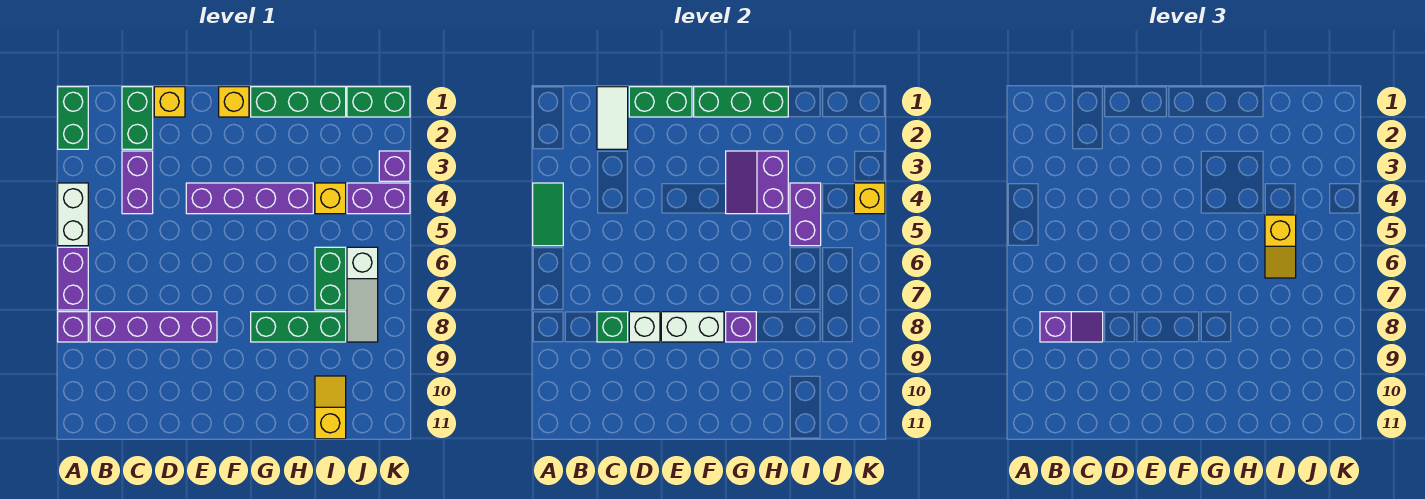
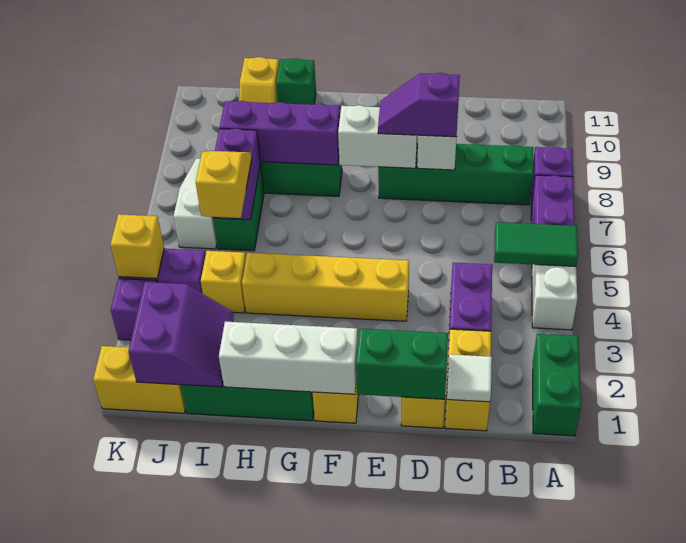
green tile A4:A5 level 2 -> green tile A5:B5 level 2
purple brick B8:E8 level 1 -> green brick B8:E8 level 1
purple slope B8:C8 level 3 top B -> purple slope D8:E8 level 3 top D
green brick C1:C2 level 1 -> yellow brick C1:C2 level 1
white tile C1:C2 level 2 -> white tile C1 level 2
green brick C8 level 2 -> green brick H11 level 1
purple brick E4:H4 level 1 -> yellow brick E4:H4 level 1
green brick F1:H1 level 2 -> white brick F1:H1 level 2
purple slope G3:H4 level 2 top H -> purple slope I1:J2 level 2 top J
purple brick G8 level 2 -> purple brick G8:I8 level 2
purple brick I4:I5 level 2 -> purple brick I6:I7 level 2
green brick J1:K1 level 1 -> yellow brick J1:K1 level 1

